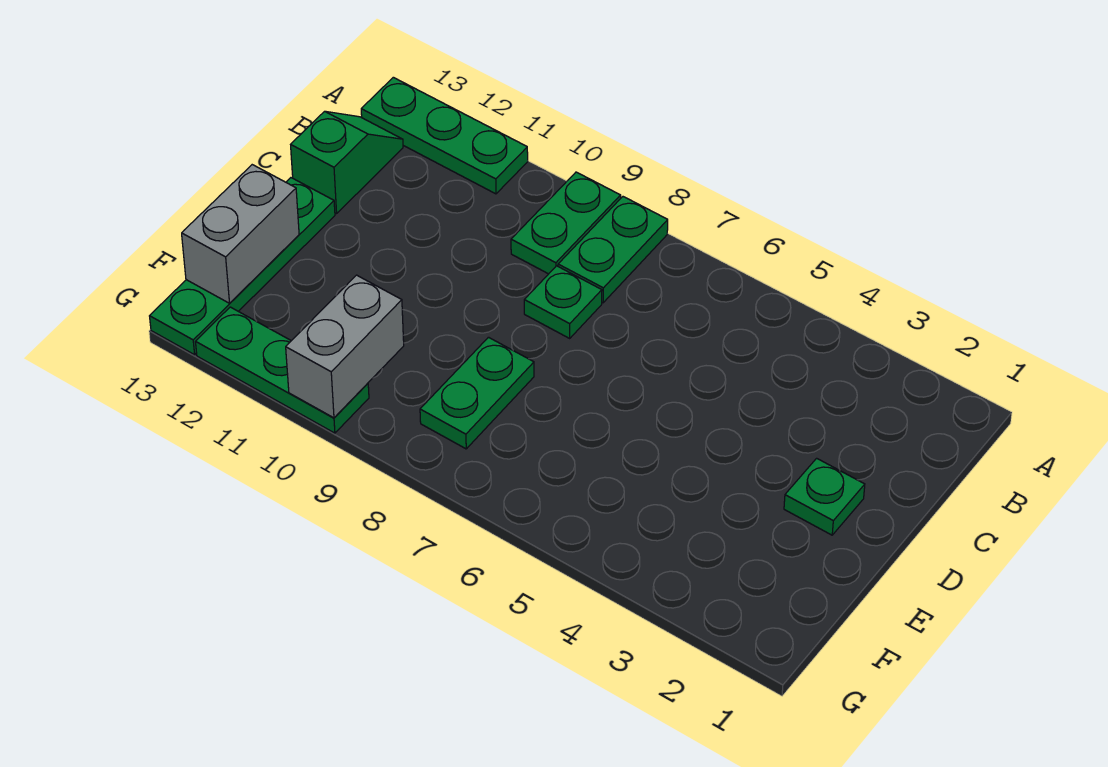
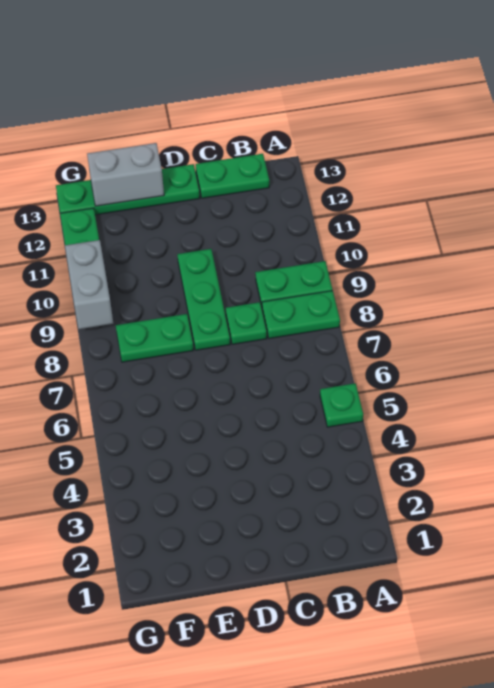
green plate A11:A13 level 1 -> green plate D8:D10 level 1
green slope B13:C13 level 1 top C -> green plate B13:C13 level 1
green plate D2 level 1 -> green plate A5 level 1
grey brick F10:G10 level 2 -> grey brick G9:G10 level 2

